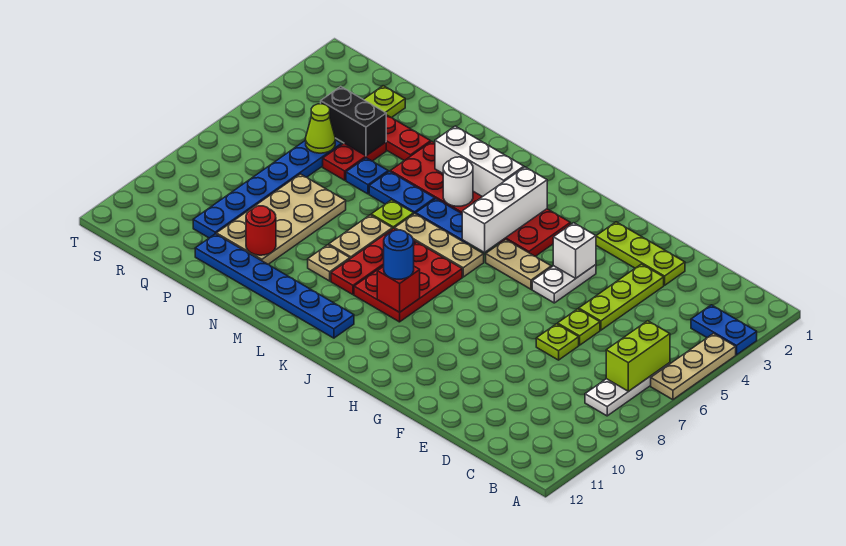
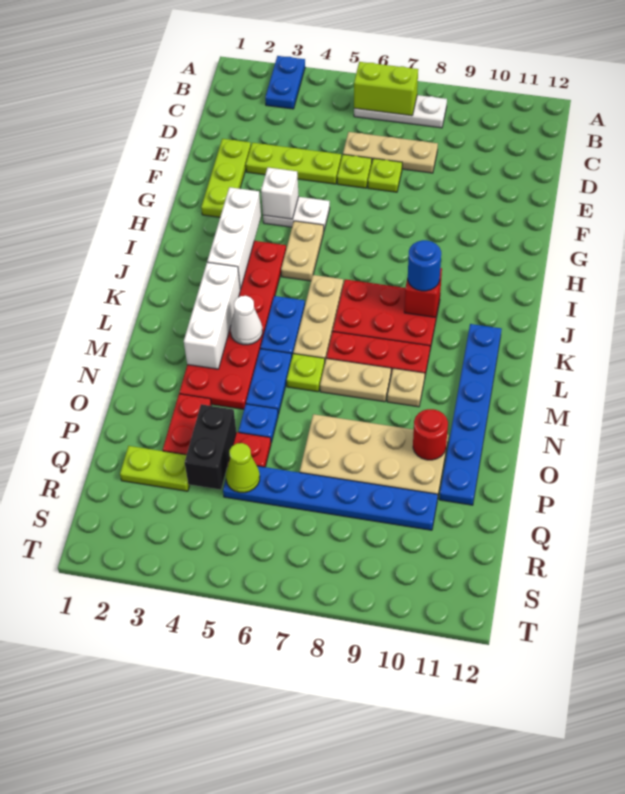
tan plate A4:A6 level 1 -> tan plate D6:D8 level 1
white brick J3:J5 level 2 -> white brick H3:J3 level 2
white round brick L4 level 2 -> white cone L4 level 2

